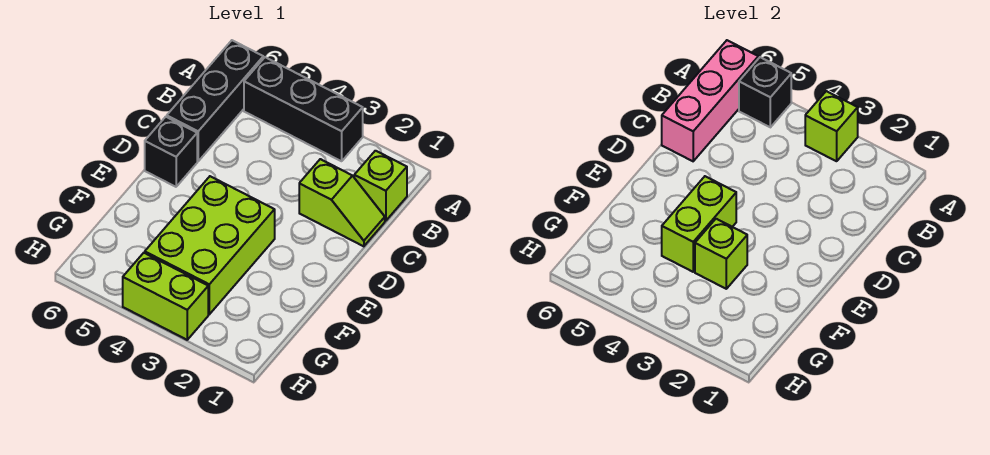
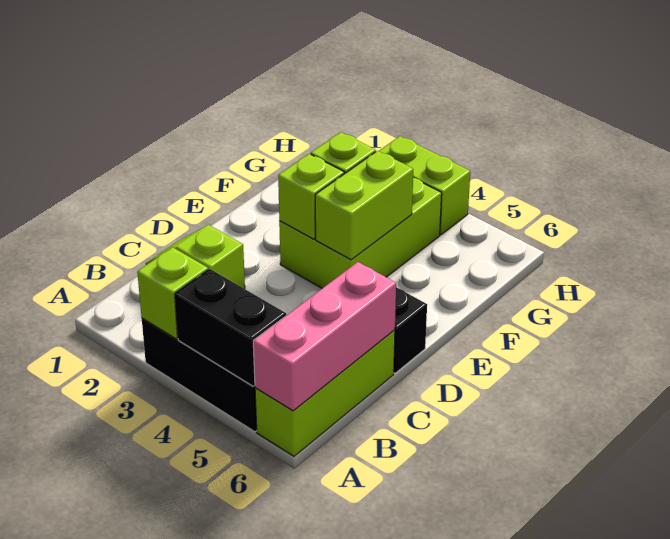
black brick A5 level 2 -> black brick A4:A5 level 2
black brick A6:C6 level 1 -> lime brick A6:C6 level 1
lime brick B1 level 1 -> lime brick E3 level 2

